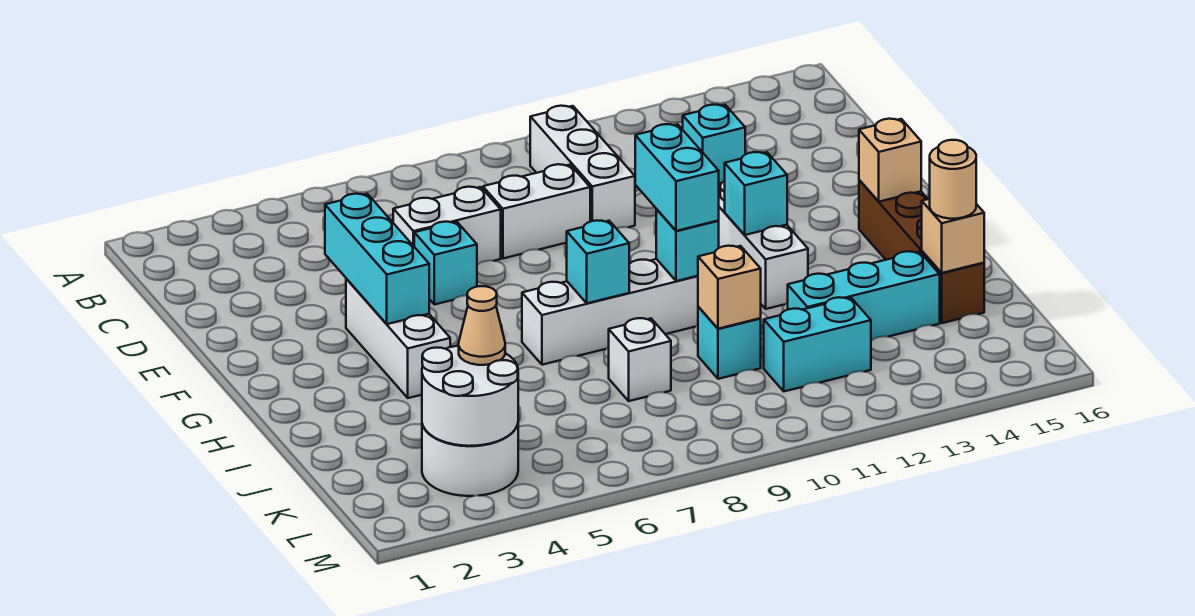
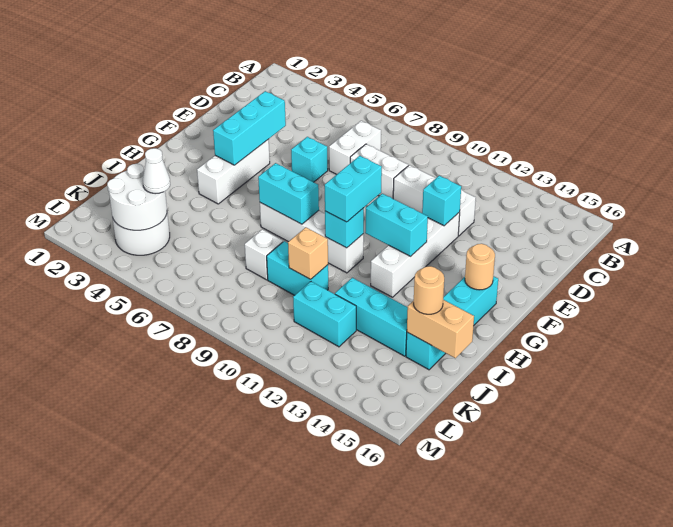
white brick B10:D10 level 1 -> white brick D10:D12 level 1
white brick D6:D7 level 1 -> white brick C7:D7 level 1
cyan brick G12 level 2 -> cyan brick G11:G12 level 2
brown brick G15:J15 level 1 -> cyan brick G15:J15 level 1
tan brick G15 level 2 -> tan round brick G15 level 2
cyan brick H8 level 2 -> cyan brick H7:H8 level 2
cyan brick J10 level 1 -> cyan brick J9:J10 level 1
tan brick J15 level 2 -> tan brick J15:J16 level 2
tan cone K4 level 3 -> white cone K4 level 3

